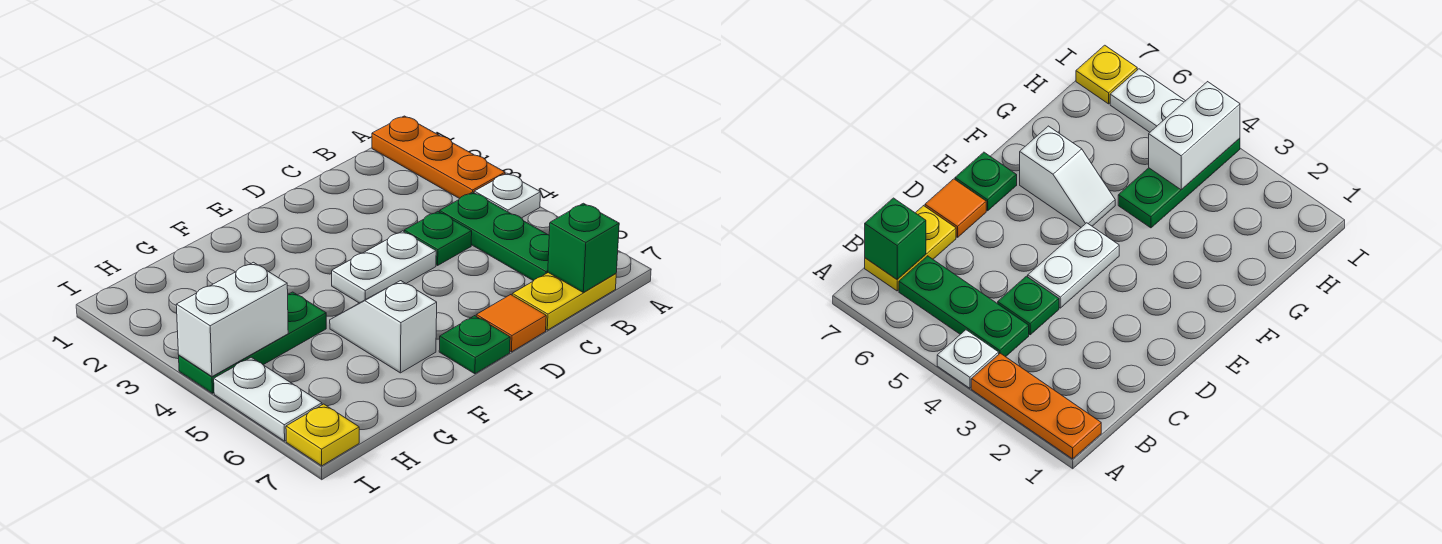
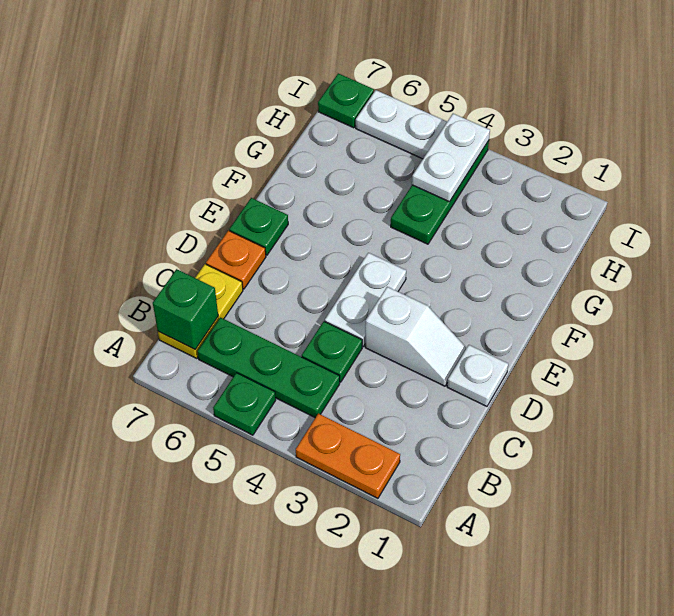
orange plate A1:A3 level 1 -> orange plate A2:A3 level 1
white plate A4 level 1 -> white plate D1 level 1
none -> green plate A5 level 1
orange tile D7 level 1 -> orange plate D7 level 1
white slope F5:F6 level 1 top 6 -> white slope D2:D3 level 1 top 3
white brick H4:I4 level 2 -> white plate H4:I4 level 2
yellow plate I7 level 1 -> green plate I7 level 1

